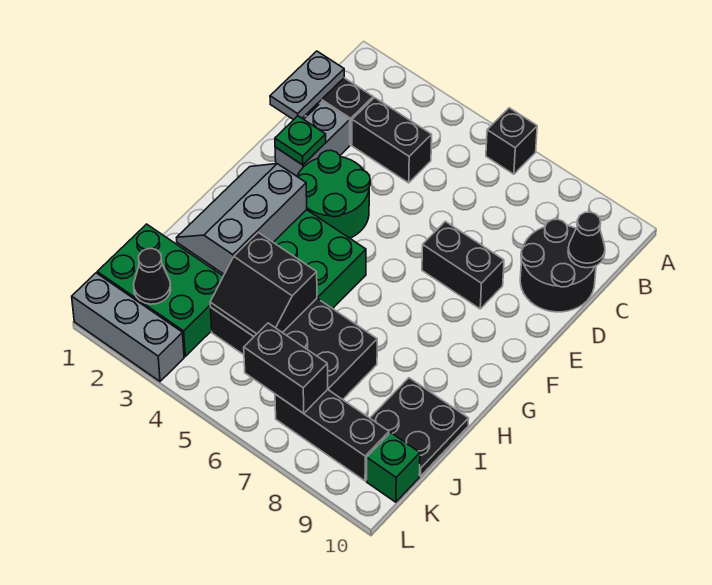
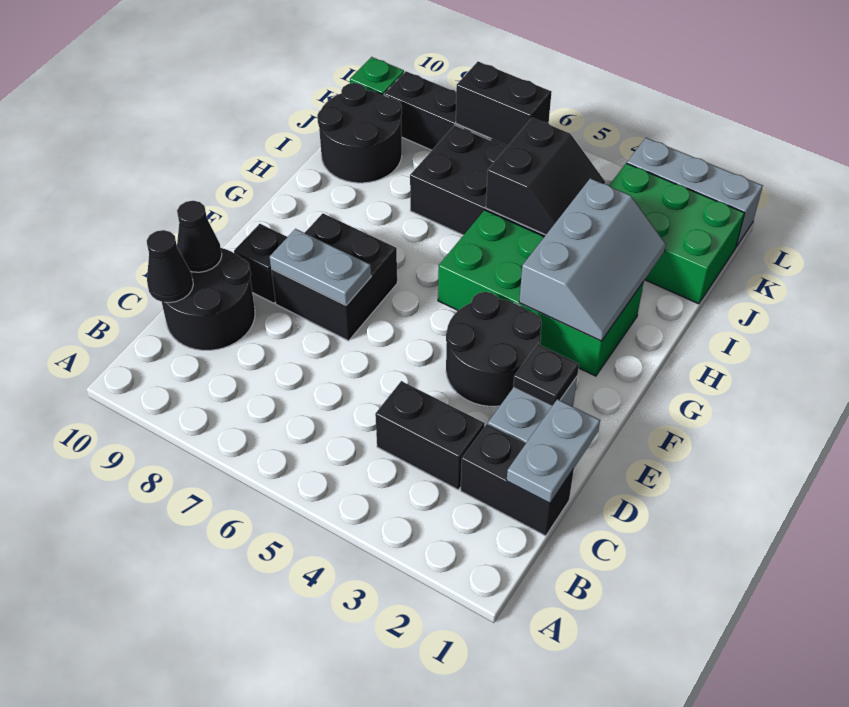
black brick A6 level 1 -> black brick E9 level 1
green plate E2 level 2 -> black plate E2 level 2
green round brick E3:F4 level 1 -> black round brick E3:F4 level 1
black brick E7:E8 level 1 -> black brick E7:F8 level 1
none -> grey plate E7:E8 level 2
black slope I4:J5 level 2 top I -> black slope I4:J5 level 2 top 5
black plate I9:J10 level 1 -> black round brick I9:J10 level 1
black cone K2 level 2 -> black cone D10 level 2

